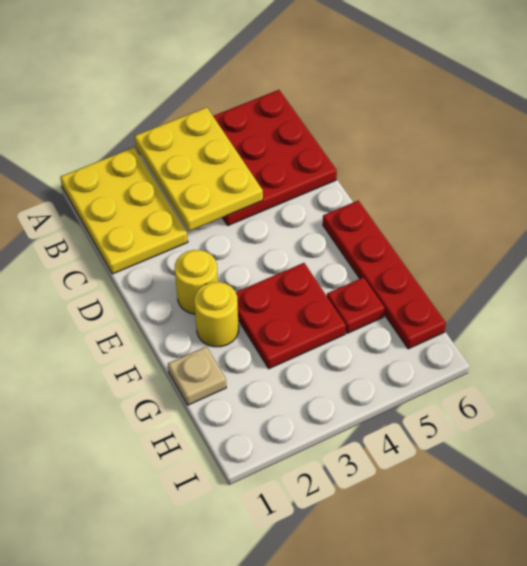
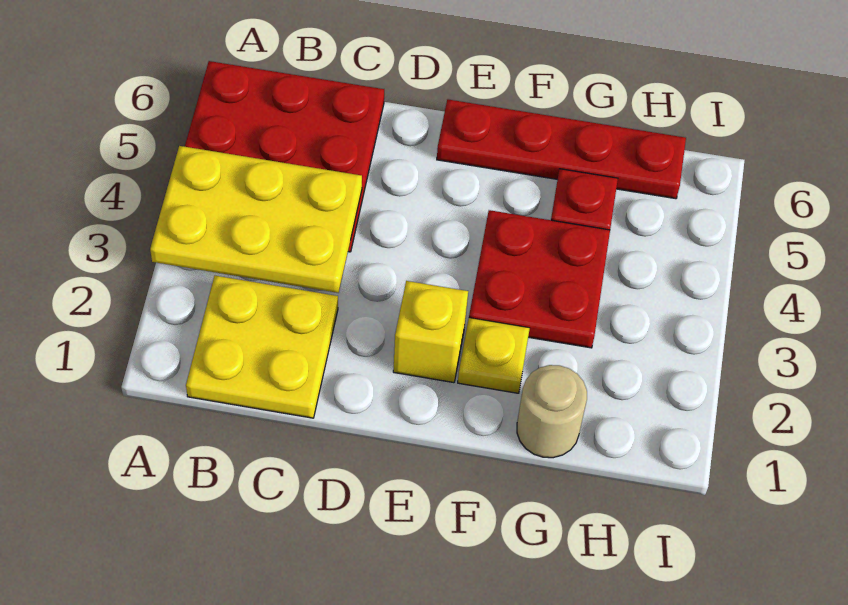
yellow plate A1:C2 level 1 -> yellow plate B1:C2 level 1
yellow round brick E2 level 1 -> yellow brick E2 level 1
yellow round brick F2 level 1 -> yellow plate F2 level 1
tan plate G1 level 1 -> tan round brick G1 level 1

